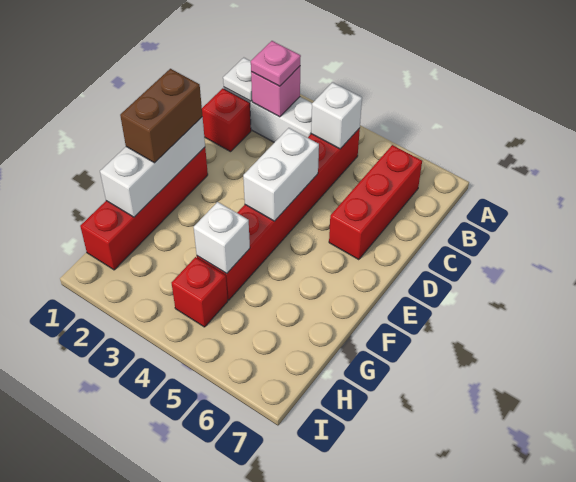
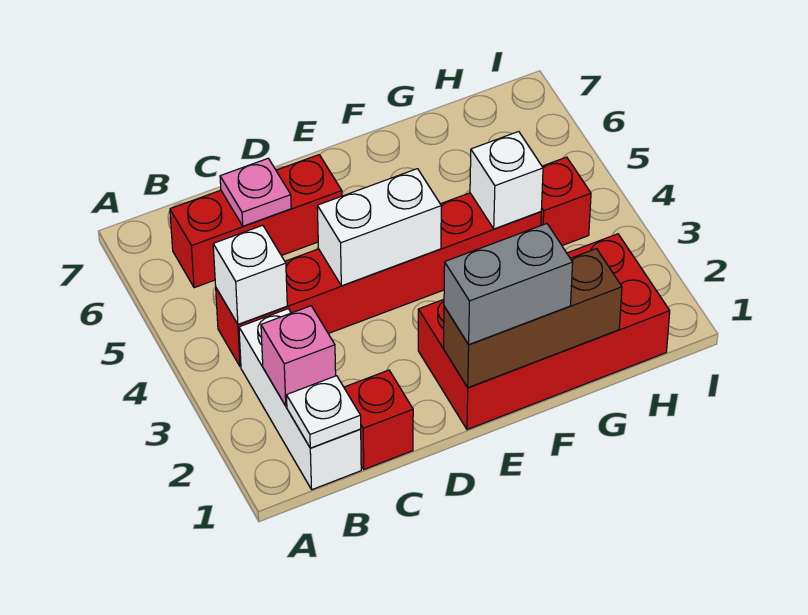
pink plate B2 level 3 -> pink plate C6 level 2
red brick E1:H1 level 1 -> red brick E1:H2 level 1
white brick E1:G1 level 2 -> brown brick E1:G1 level 2
brown brick E1:F1 level 3 -> grey brick E1:F1 level 3

